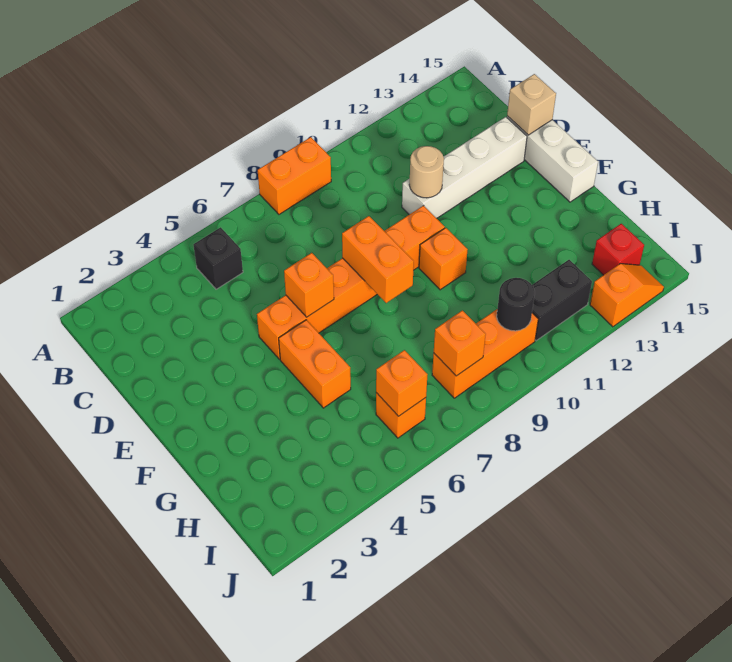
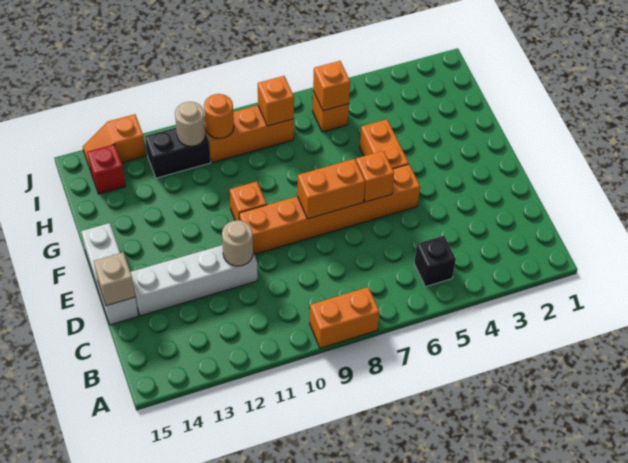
orange brick E8:F8 level 2 -> orange brick E7:E8 level 2
black round brick I10 level 2 -> orange round brick I10 level 2
none -> tan round brick I11 level 2

